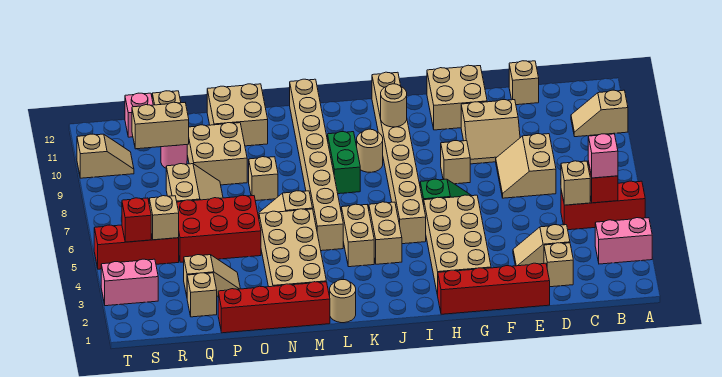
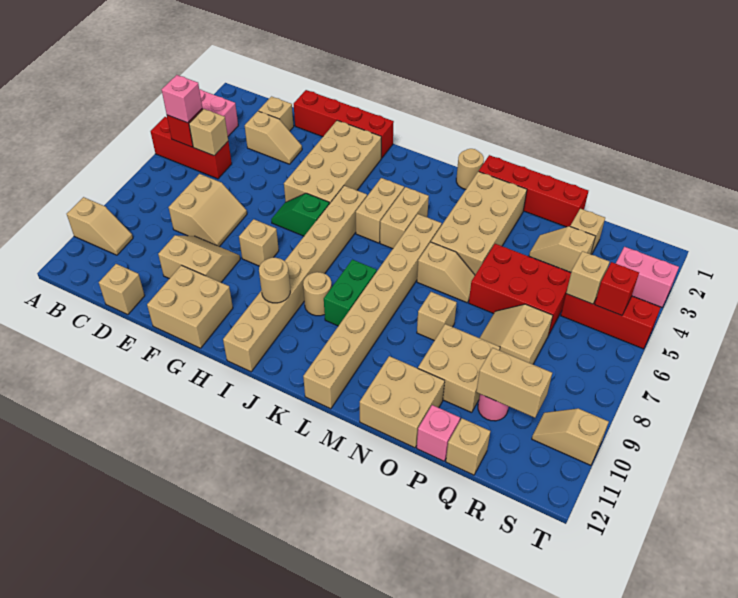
pink brick R12 level 1 -> pink brick P12 level 1

